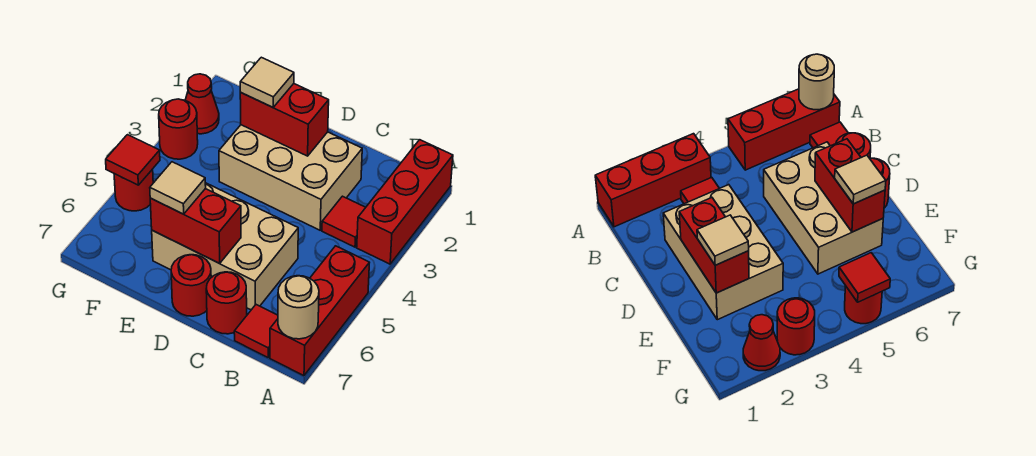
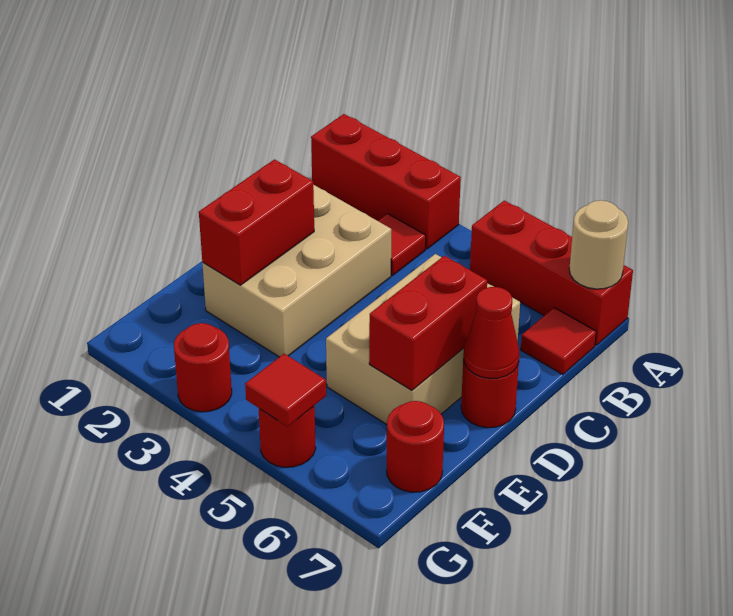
red round brick C7 level 1 -> red round brick F7 level 1
tan tile E2 level 3 -> none
tan tile E6 level 3 -> none
red cone G2 level 1 -> red cone D7 level 2

